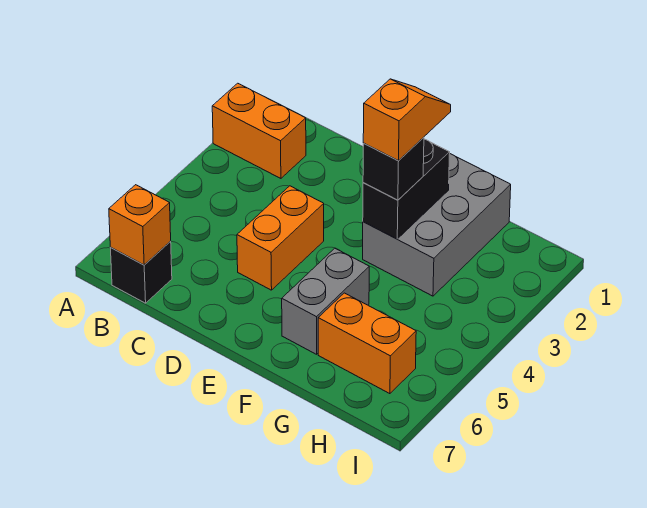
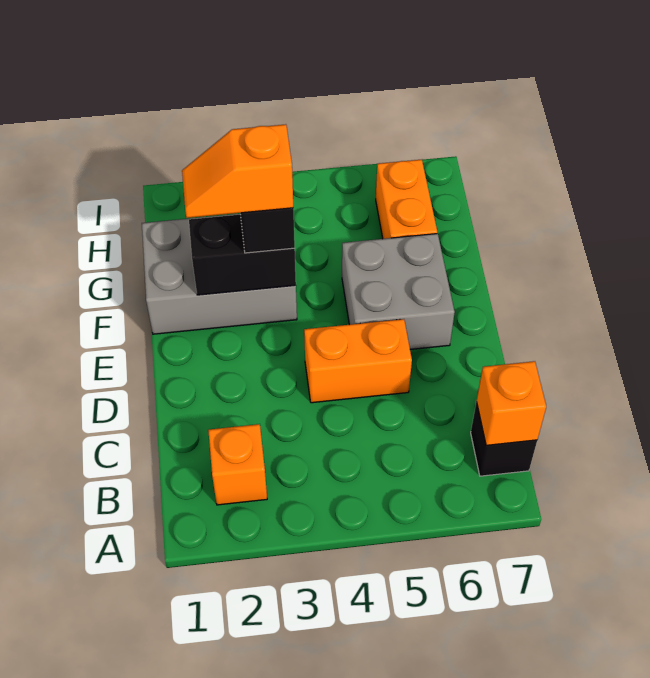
orange brick A2:B2 level 1 -> orange brick B2 level 1
grey brick F5:F6 level 1 -> grey brick E5:F6 level 1

